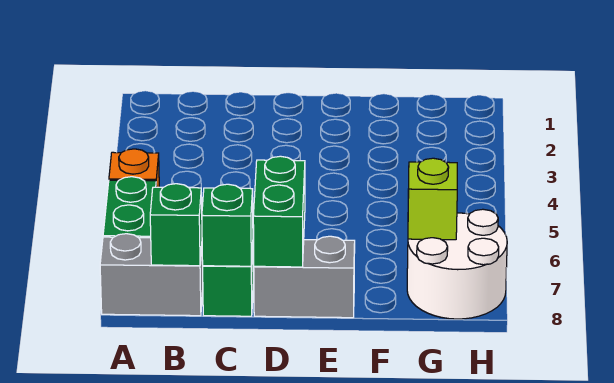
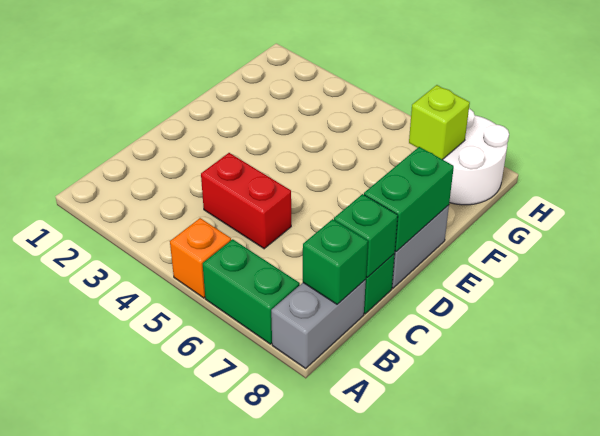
none -> red brick C4:C5 level 1
green brick D7:D8 level 2 -> green brick D8:E8 level 2

